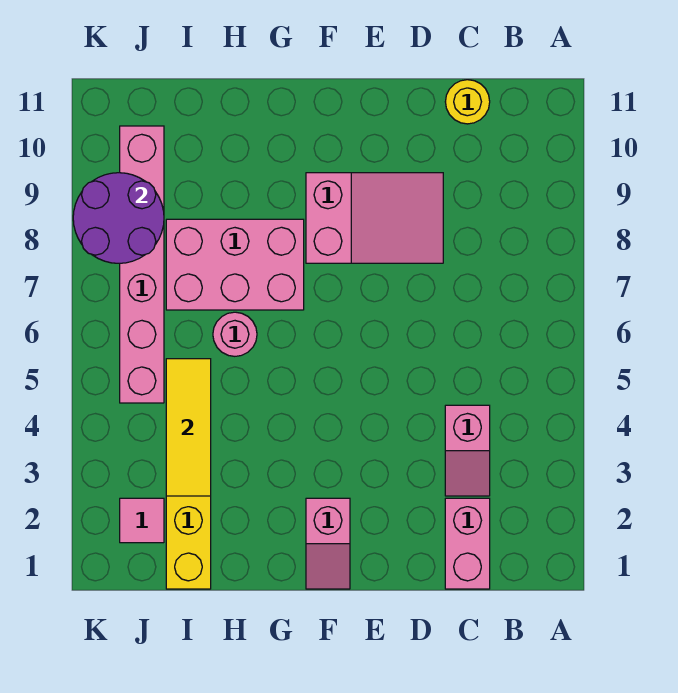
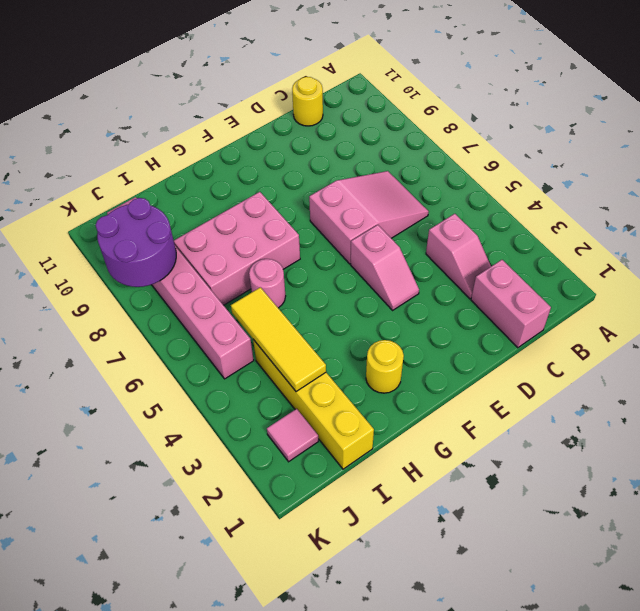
pink slope D8:F9 level 1 top F -> pink slope C6:E7 level 1 top E
pink slope F1:F2 level 1 top 2 -> pink slope E4:E5 level 1 top 5
none -> yellow round brick G2 level 1

